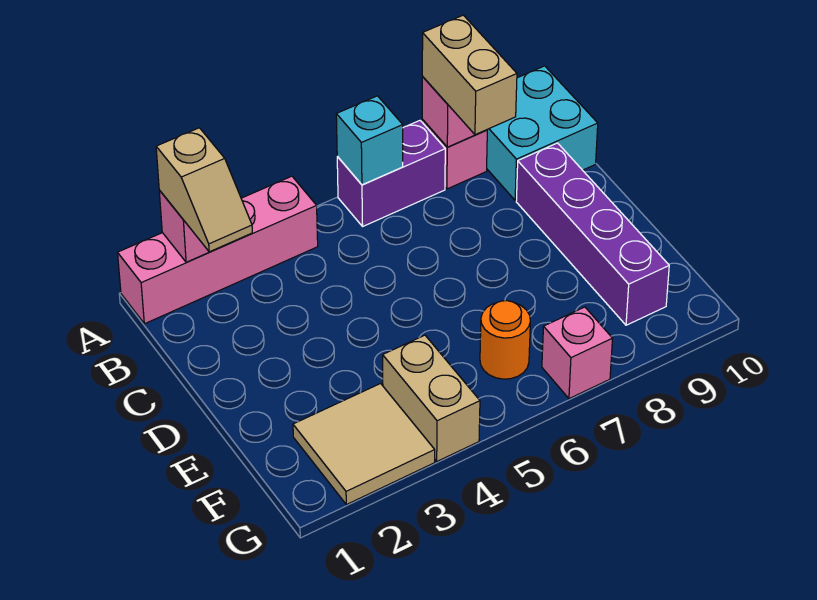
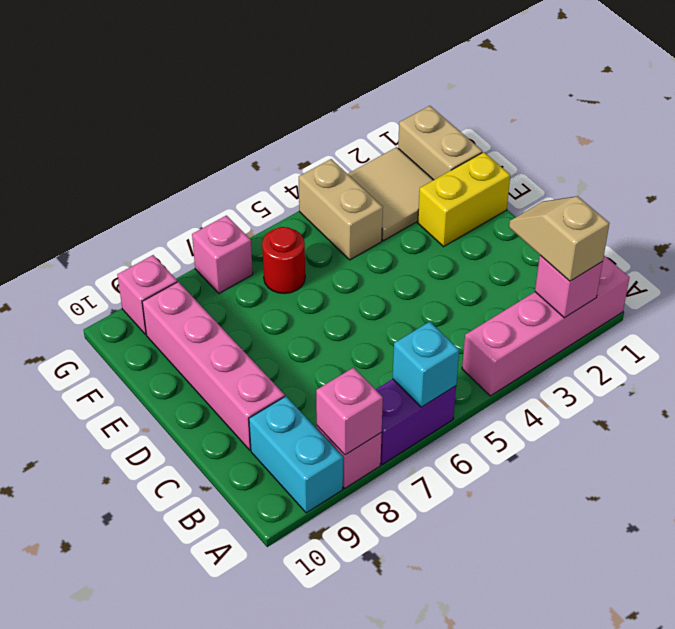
tan brick A8:B8 level 3 -> tan brick F1:G1 level 1
cyan brick A9:B10 level 1 -> cyan brick A9:B9 level 1
purple brick C9:F9 level 1 -> pink brick C9:F9 level 1
none -> yellow brick E1:E2 level 1
orange round brick F6 level 1 -> red round brick F6 level 1
none -> pink brick G9 level 1

